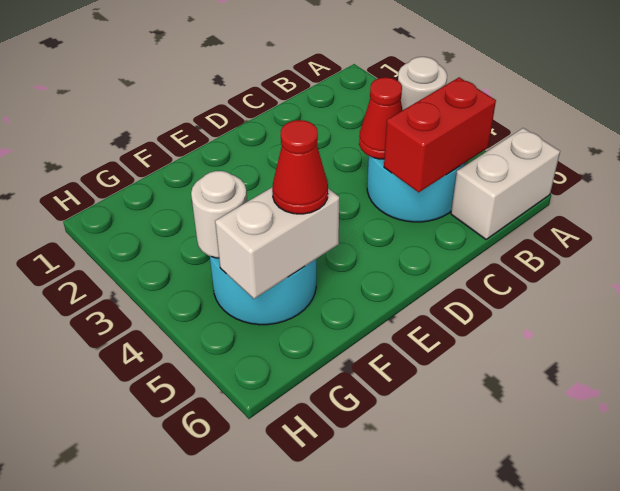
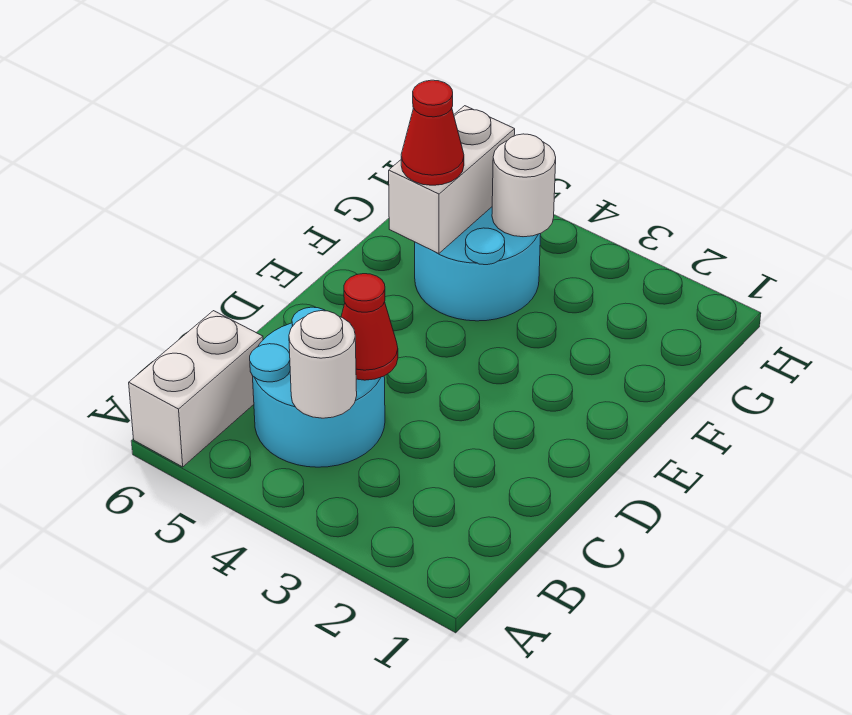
red brick B5:C5 level 2 -> none

